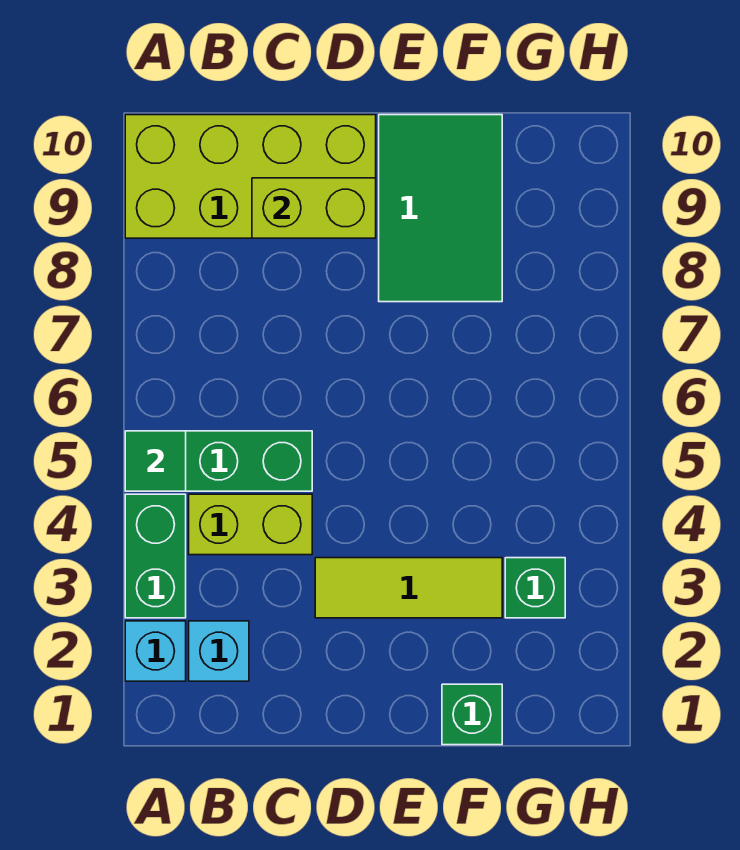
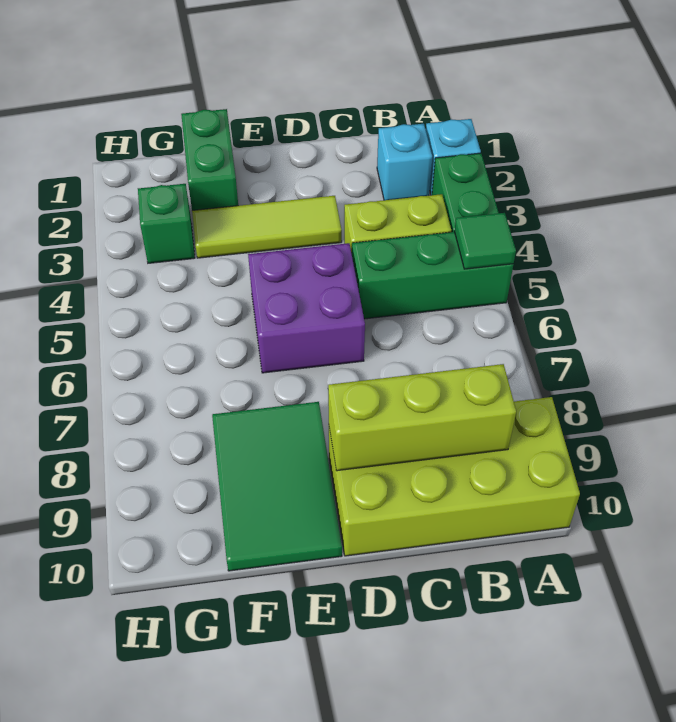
lime brick C9:D9 level 2 -> lime brick B9:D9 level 2
none -> purple brick D5:E6 level 1
green brick F1 level 1 -> green brick F1:F2 level 1

